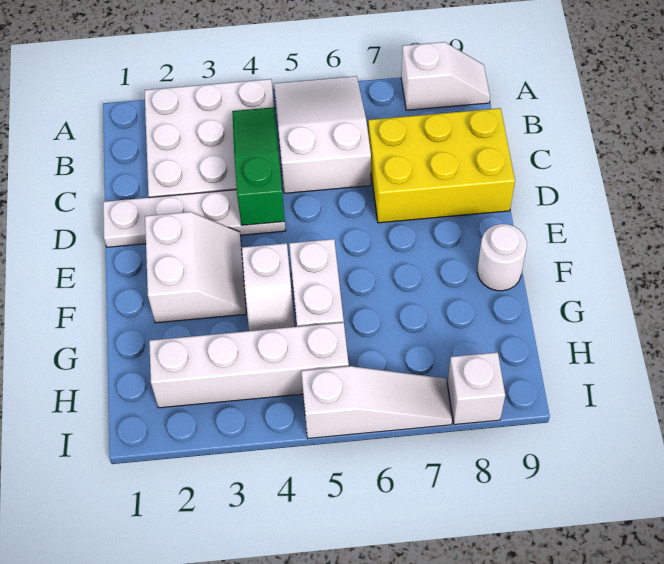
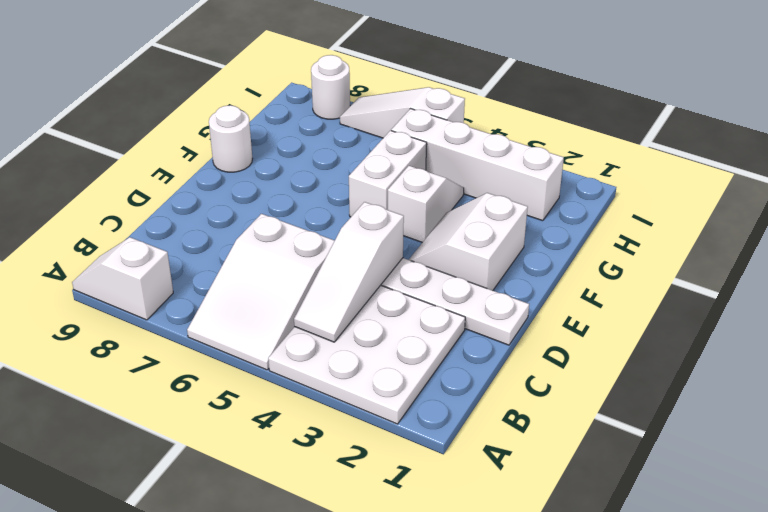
green slope B4:D4 level 2 top D -> white slope B4:D4 level 2 top D
yellow brick C7:D9 level 1 -> none
white brick I8 level 1 -> white round brick I8 level 1

